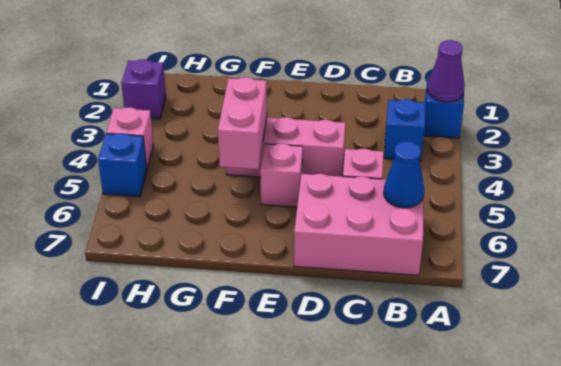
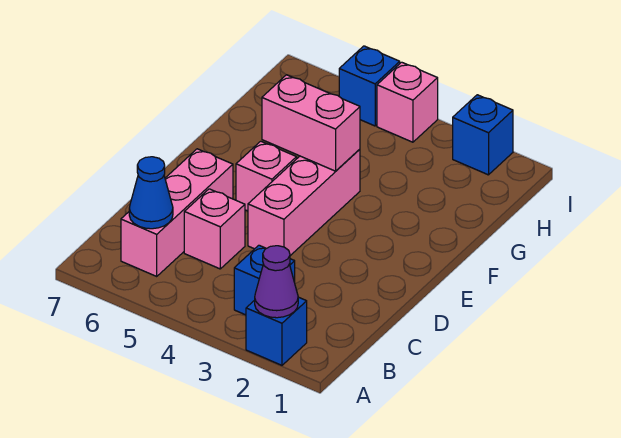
pink brick B6:D7 level 1 -> pink brick B6:D6 level 1
purple brick I2 level 1 -> blue brick I2 level 1

